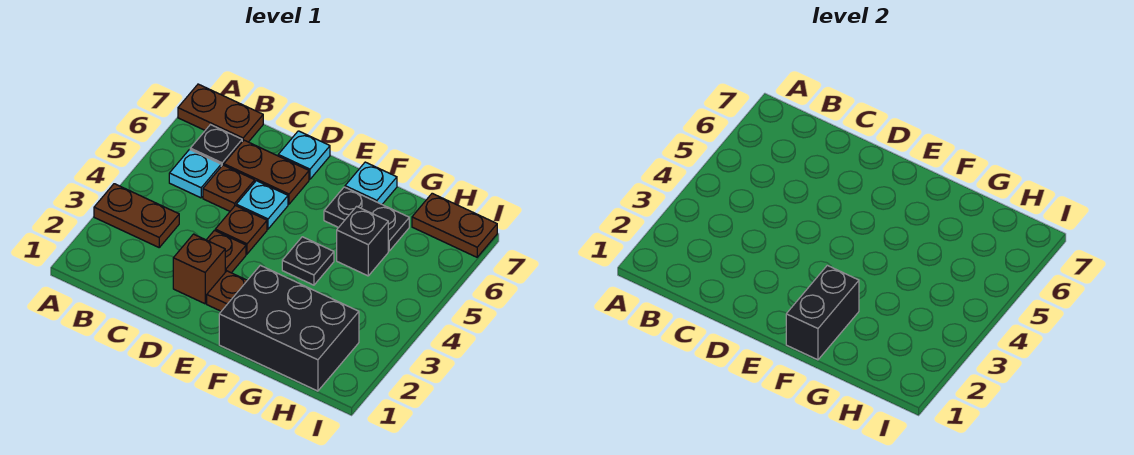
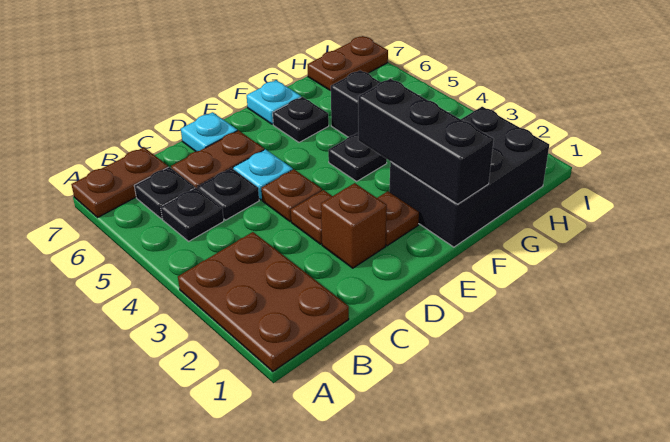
brown plate A3:B3 level 1 -> brown plate A1:B3 level 1
cyan plate B5 level 1 -> black plate B5 level 1
brown plate C5 level 1 -> black plate C5 level 1
black brick F1:F2 level 2 -> black brick F1:F3 level 2
black plate F6:G6 level 1 -> black plate F6 level 1

